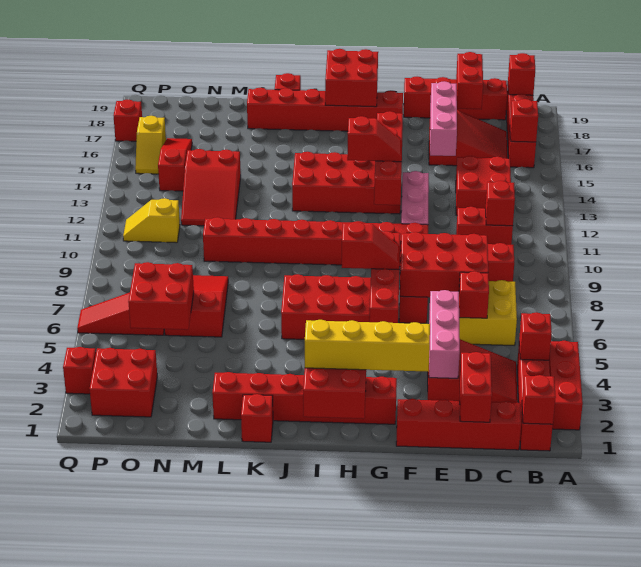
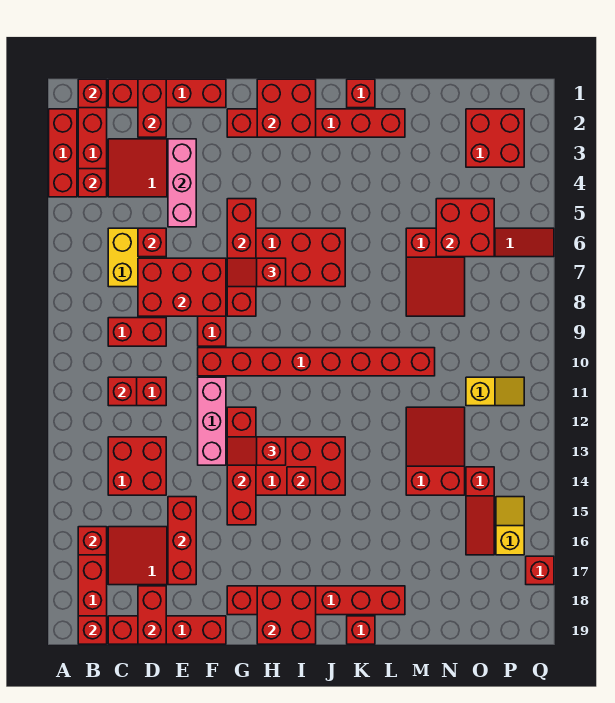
pink brick E15:E17 level 2 -> red brick E15:E17 level 2
yellow brick F2:I2 level 3 -> none
red brick Q3 level 1 -> red brick I14 level 2

